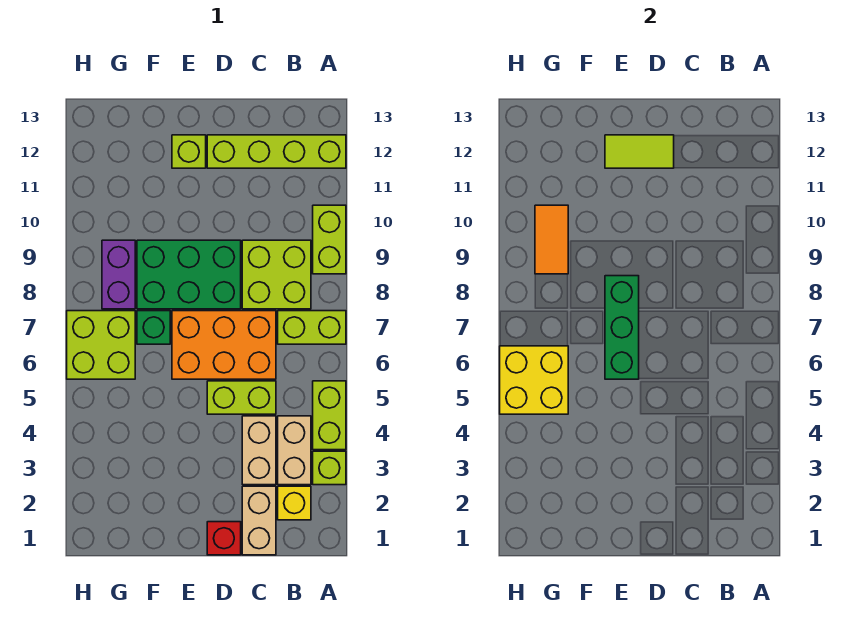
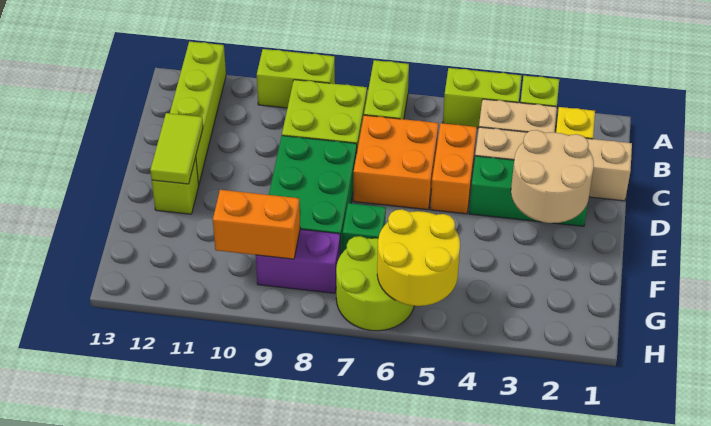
lime brick C5:D5 level 1 -> orange brick C5:D5 level 1
orange brick C6:E7 level 1 -> orange brick C6:D7 level 1
red brick D1 level 1 -> none
none -> tan round brick D2:E3 level 2
green brick E6:E8 level 2 -> green brick D2:D4 level 1
yellow brick G5:H6 level 2 -> yellow round brick G5:H6 level 2
lime brick G6:H7 level 1 -> lime round brick G6:H7 level 1
orange tile G9:G10 level 2 -> orange brick G9:G10 level 2

